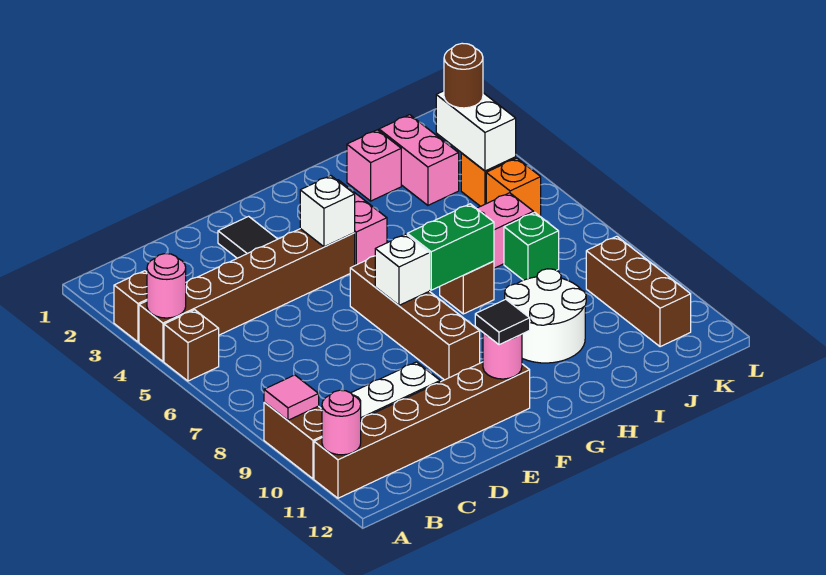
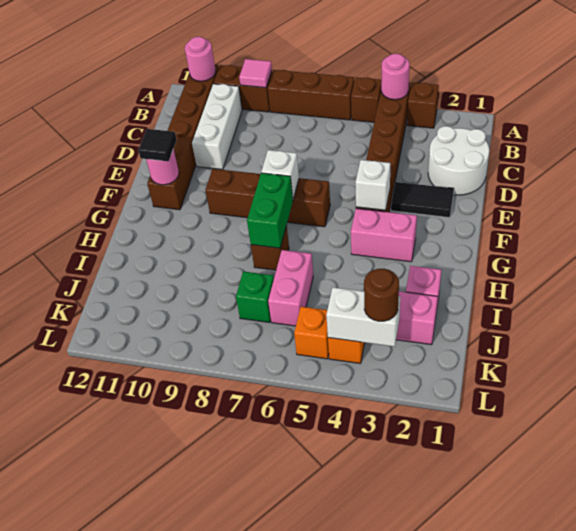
white round brick H9:I10 level 1 -> white round brick C1:D2 level 1
brown brick K9:K11 level 1 -> brown brick A6:A8 level 1

